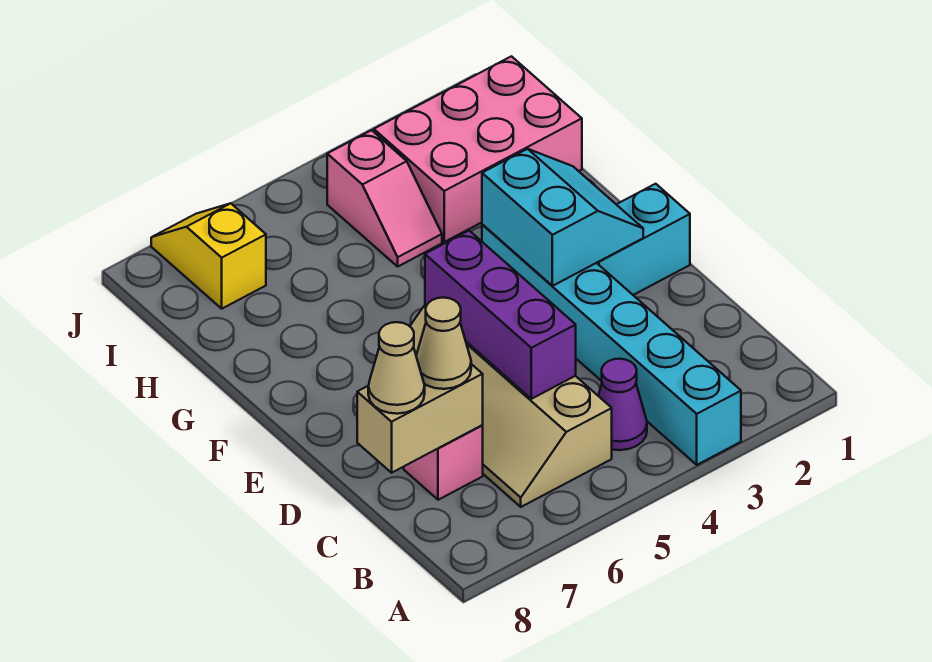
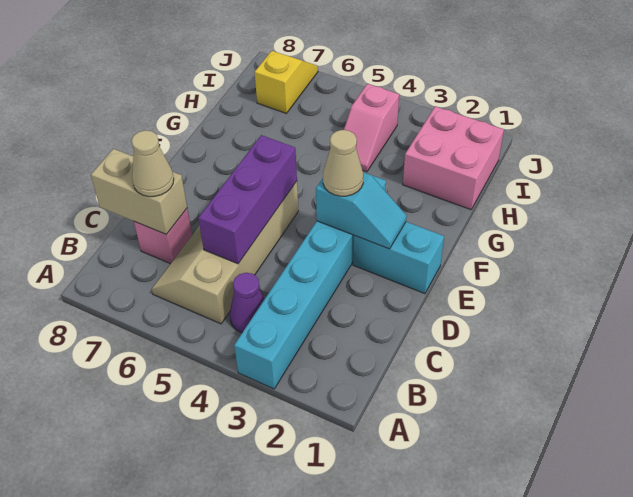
tan cone C8 level 3 -> tan cone E3 level 3
cyan slope E2:F3 level 2 top 3 -> cyan slope E2:E3 level 2 top 3
pink brick H1:I3 level 1 -> pink brick H1:I2 level 1

